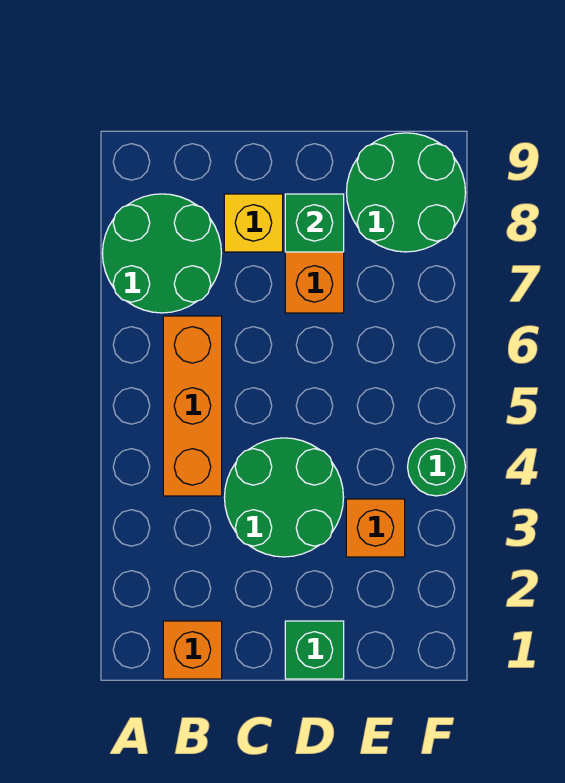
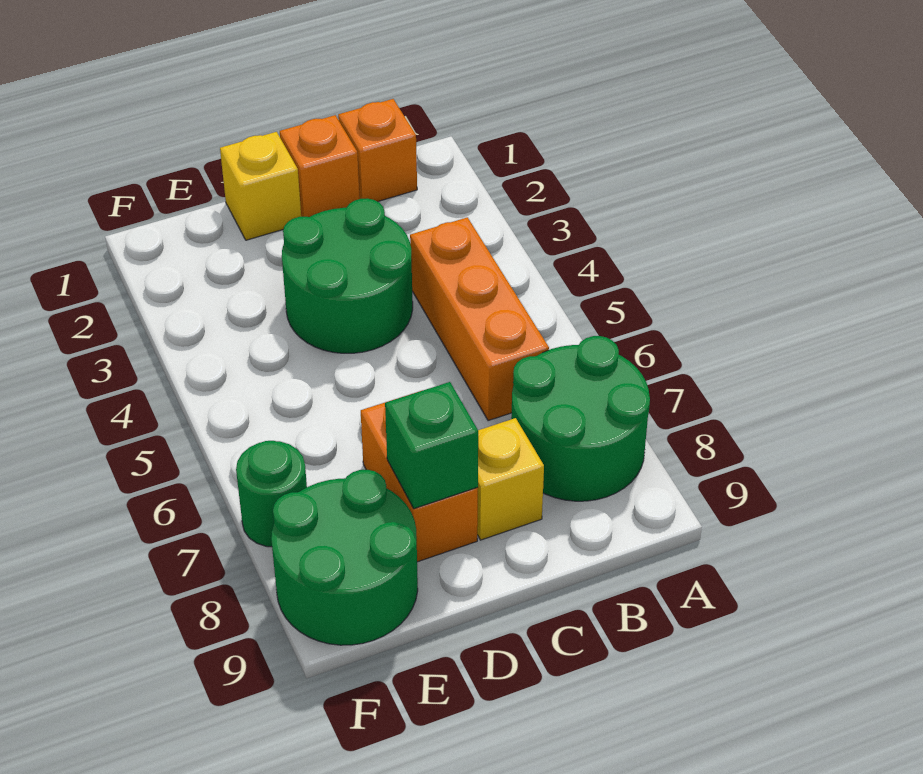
green brick D1 level 1 -> yellow brick D1 level 1
orange brick E3 level 1 -> orange brick C1 level 1
green round brick F4 level 1 -> green round brick F7 level 1

